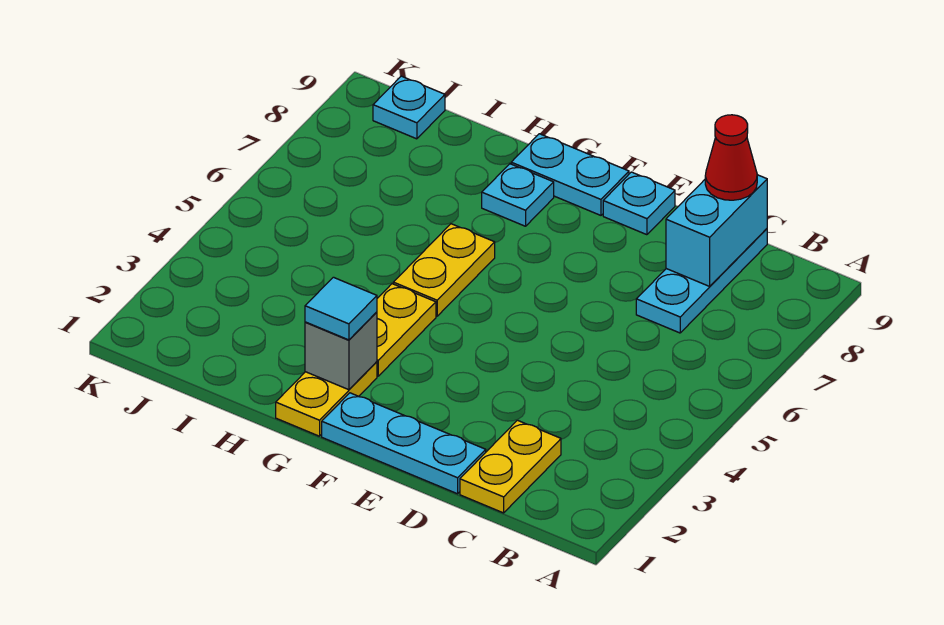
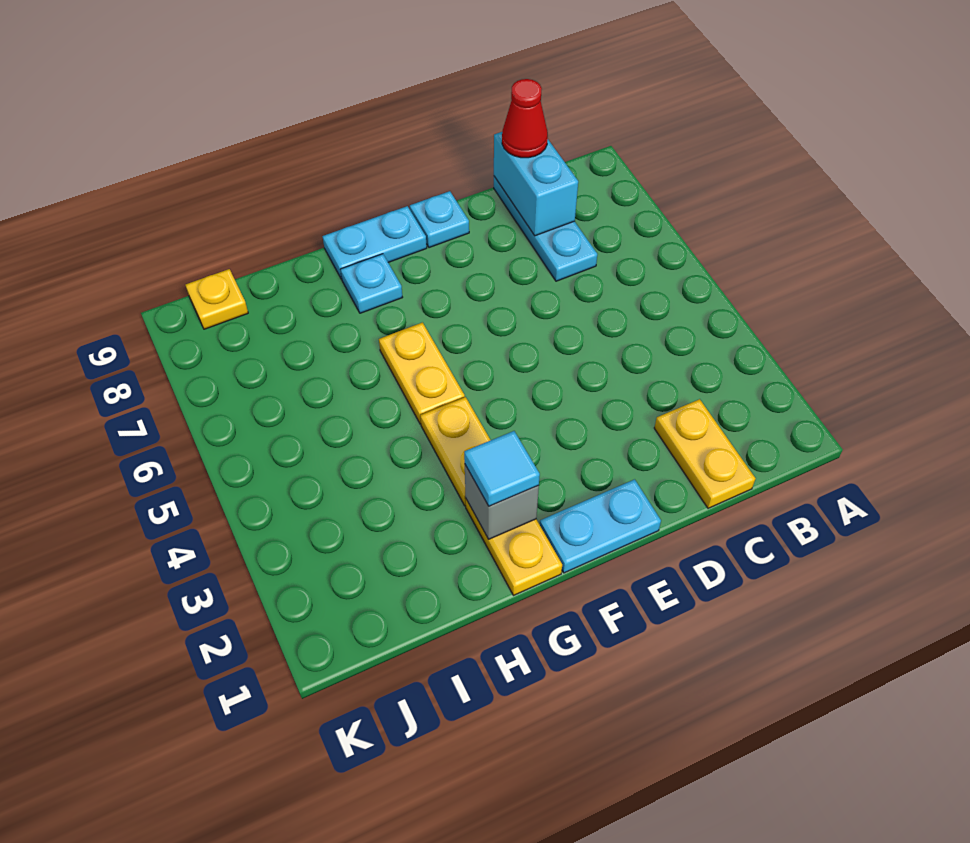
cyan plate D1:F1 level 1 -> cyan plate E1:F1 level 1
cyan plate J9 level 1 -> yellow plate J9 level 1

